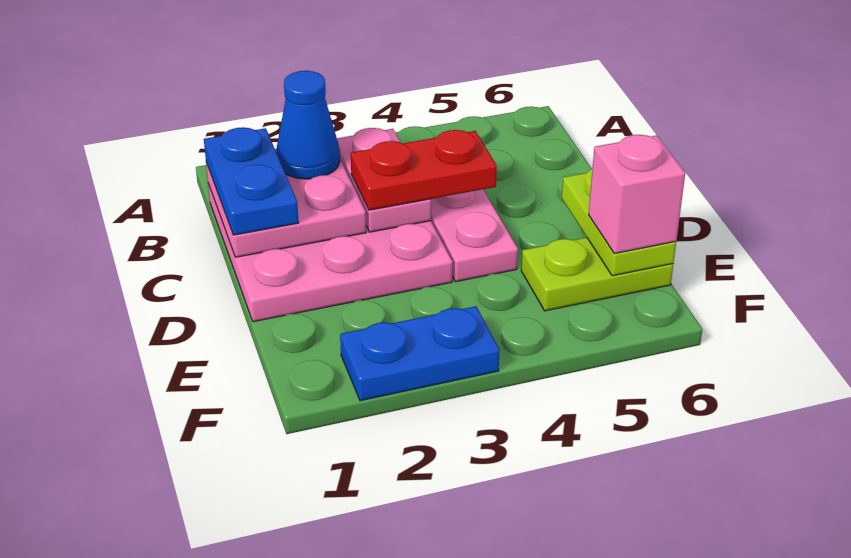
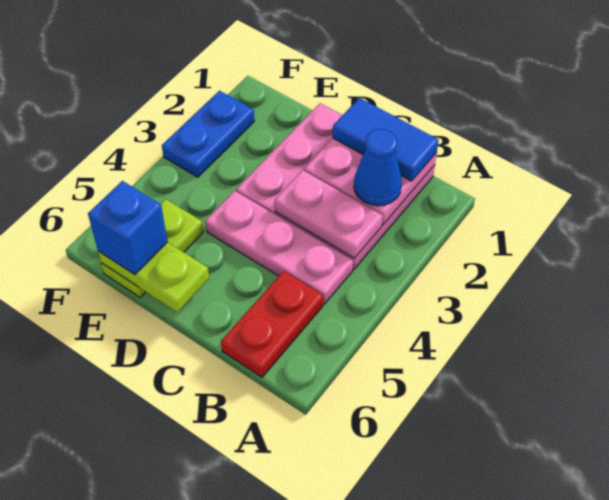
blue plate B1:C1 level 3 -> blue tile B1:C1 level 3
red plate C3:C4 level 3 -> red plate B5:B6 level 1
pink brick E6 level 3 -> blue brick E6 level 3

